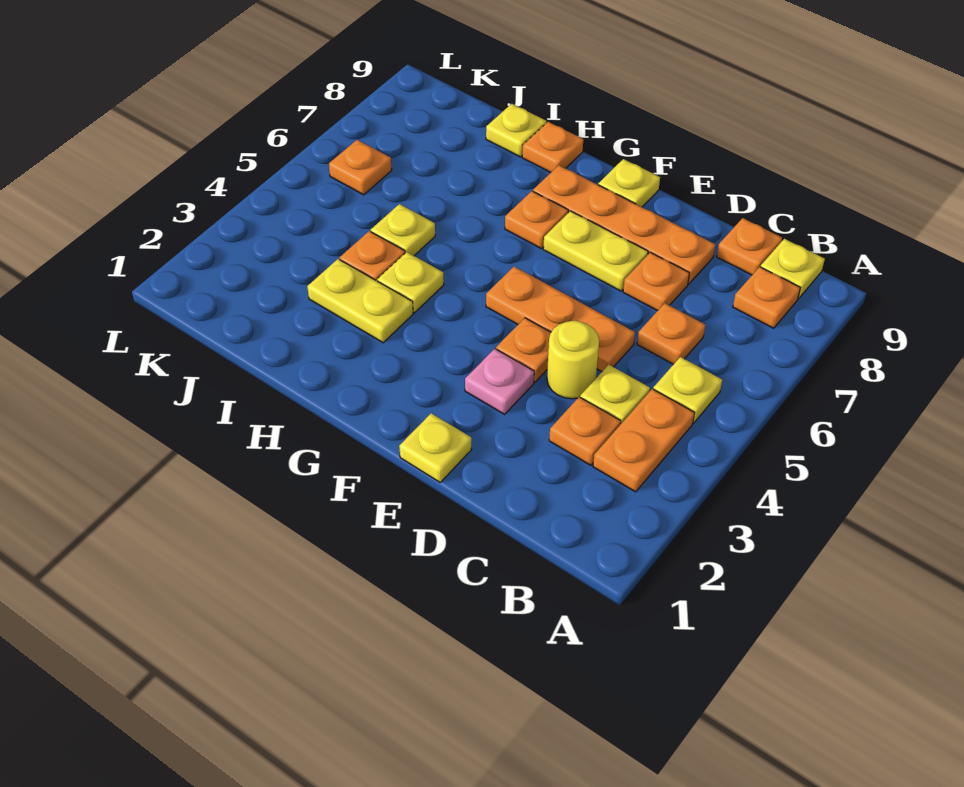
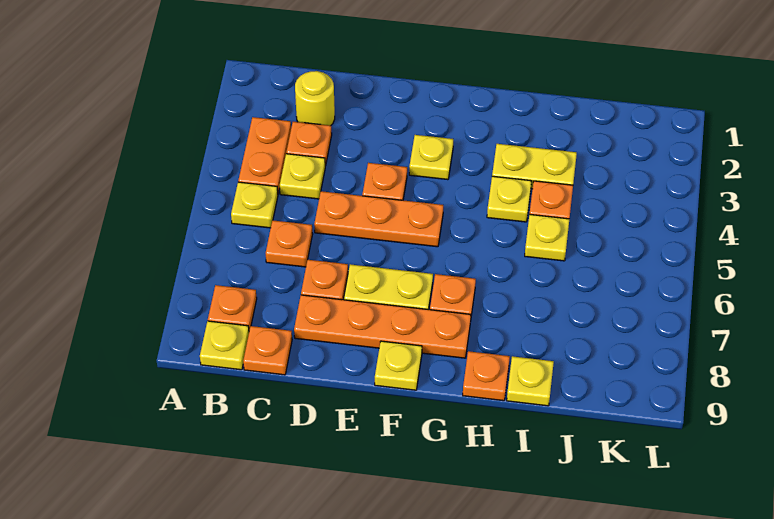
yellow round brick D4 level 1 -> yellow round brick C2 level 1
yellow plate E1 level 1 -> yellow plate F3 level 1
pink plate E3 level 1 -> none
orange plate K6 level 1 -> none

